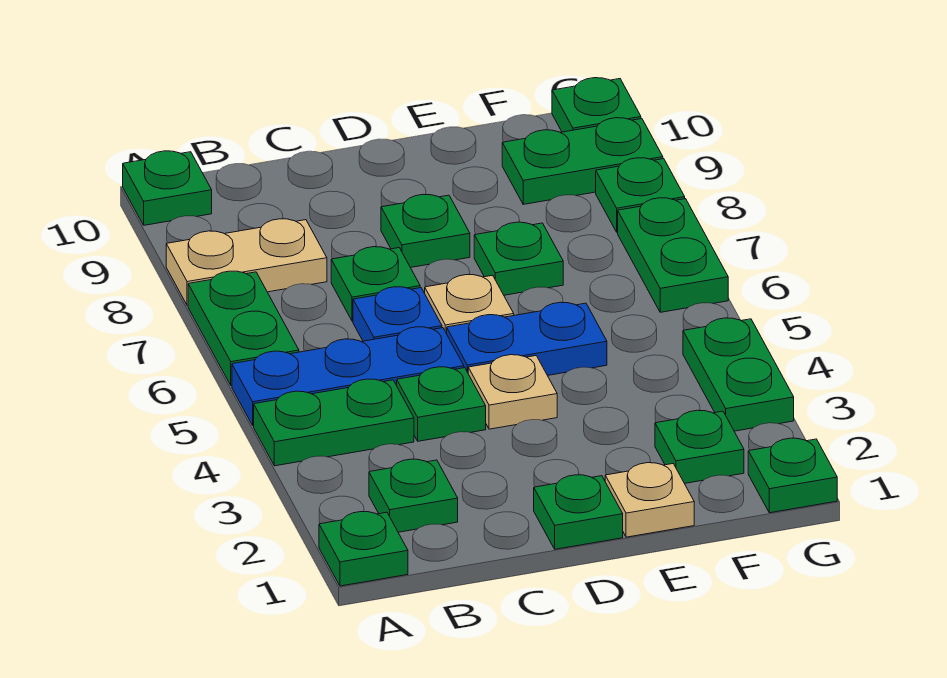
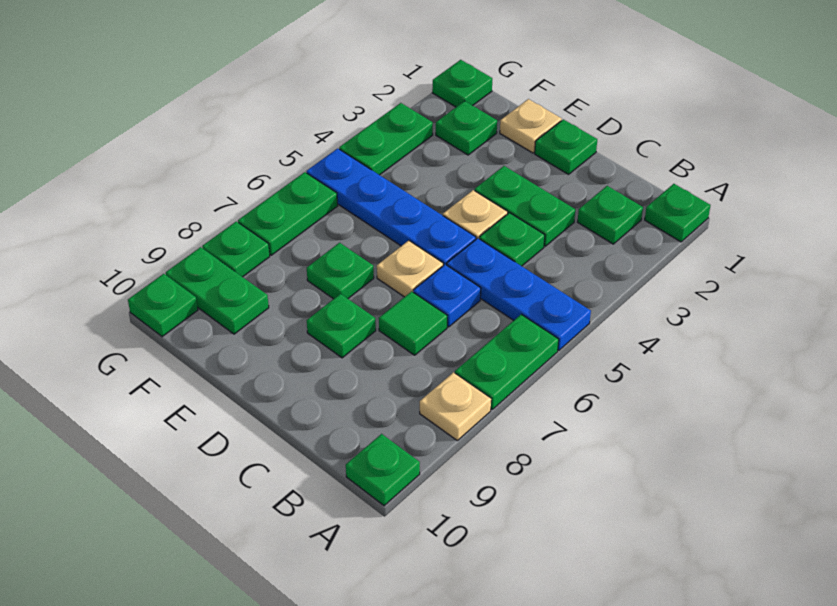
green plate A4:B4 level 1 -> green plate C3:D3 level 1
tan plate A8:B8 level 1 -> tan plate A8 level 1
green plate C7 level 1 -> green tile C7 level 1
blue plate D5:E5 level 1 -> blue plate D5:G5 level 1

